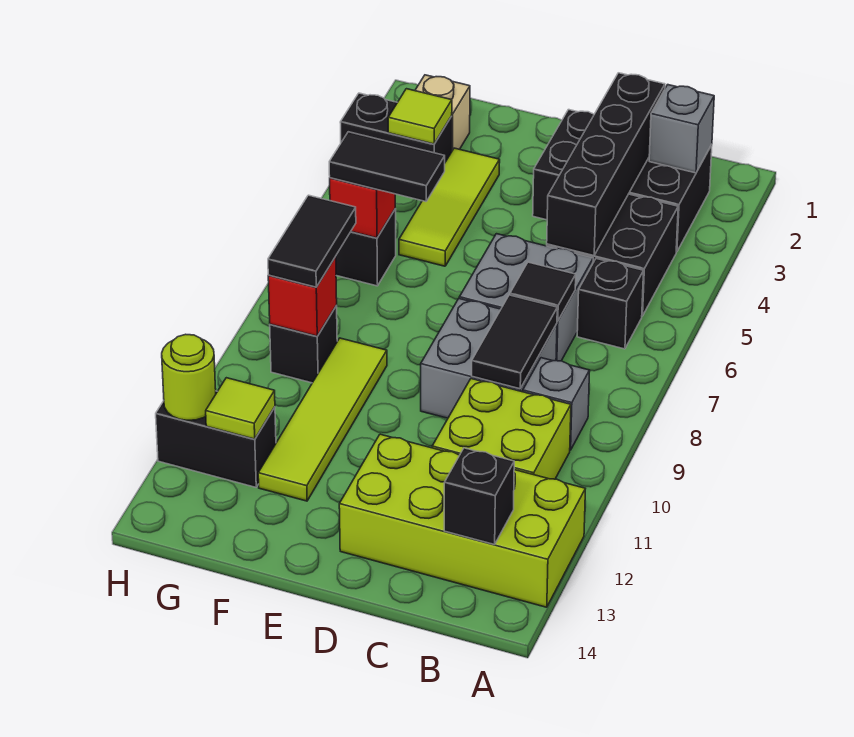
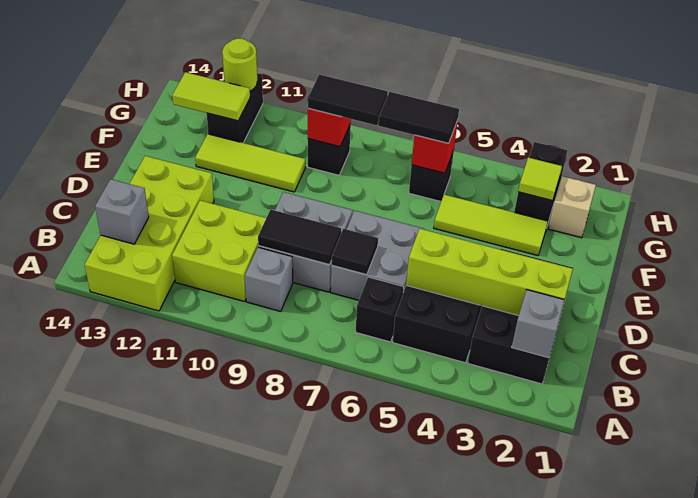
black brick B13 level 2 -> grey brick B13 level 2
black brick C2:C5 level 2 -> lime brick C2:C5 level 2
black tile F6:G6 level 3 -> black tile G6:G7 level 3
lime tile F9:F12 level 1 -> lime tile F10:F12 level 1
lime tile G12 level 2 -> lime tile G12:G13 level 2

